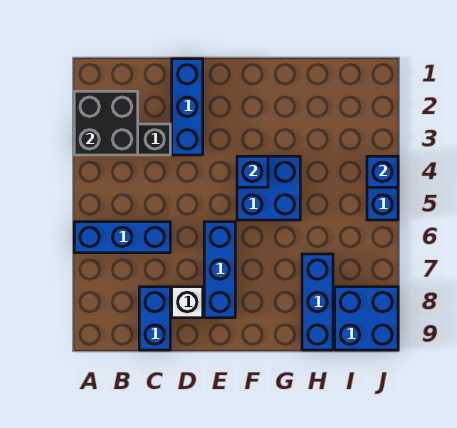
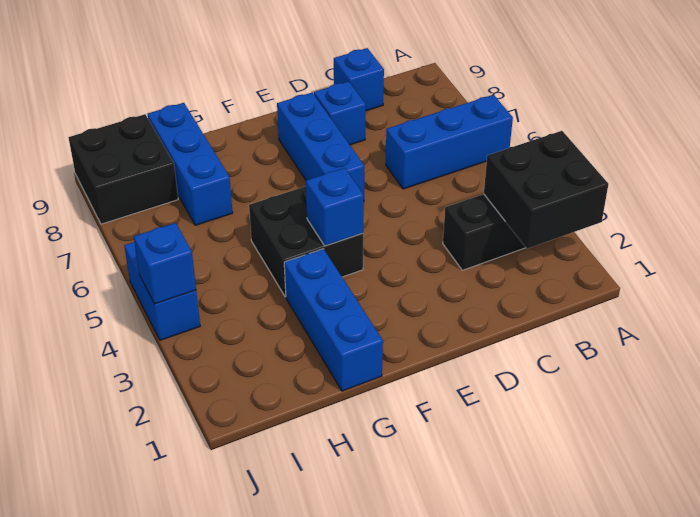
blue brick C8:C9 level 1 -> blue brick C9 level 1
blue brick D1:D3 level 1 -> blue brick G1:G3 level 1
white brick D8 level 1 -> blue brick D8 level 1
blue brick F4:G5 level 1 -> black brick F4:G5 level 1
blue brick I8:J9 level 1 -> black brick I8:J9 level 1

